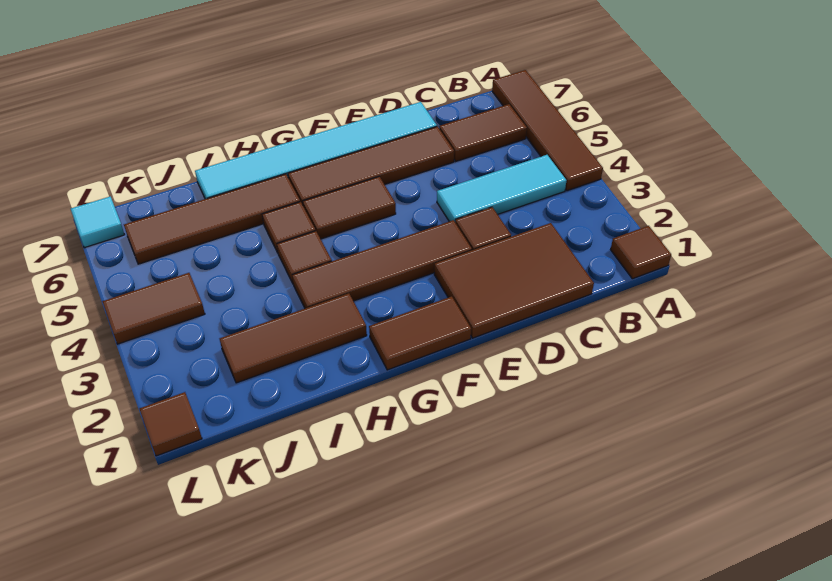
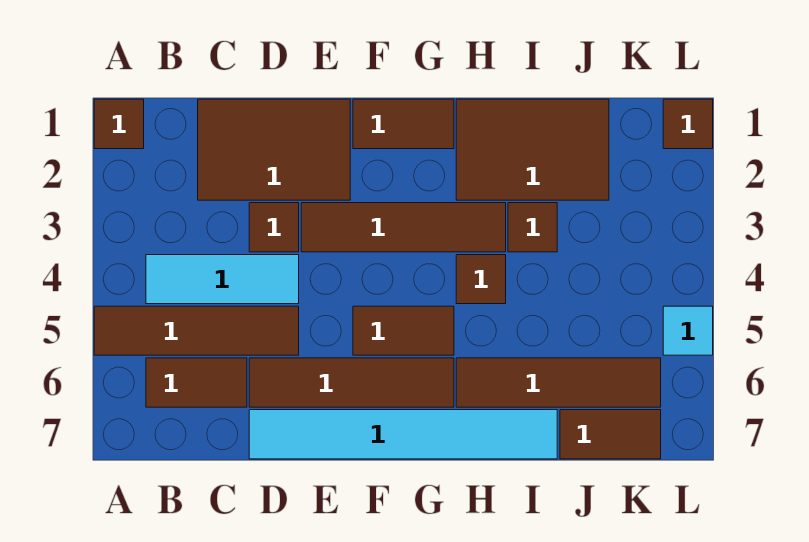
brown tile A4:A7 level 1 -> brown tile A5:D5 level 1
brown tile H2:J2 level 1 -> brown tile H1:J2 level 1
brown tile H5 level 1 -> brown tile I3 level 1
brown tile K4:L4 level 1 -> brown tile J7:K7 level 1
cyan tile L7 level 1 -> cyan tile L5 level 1

